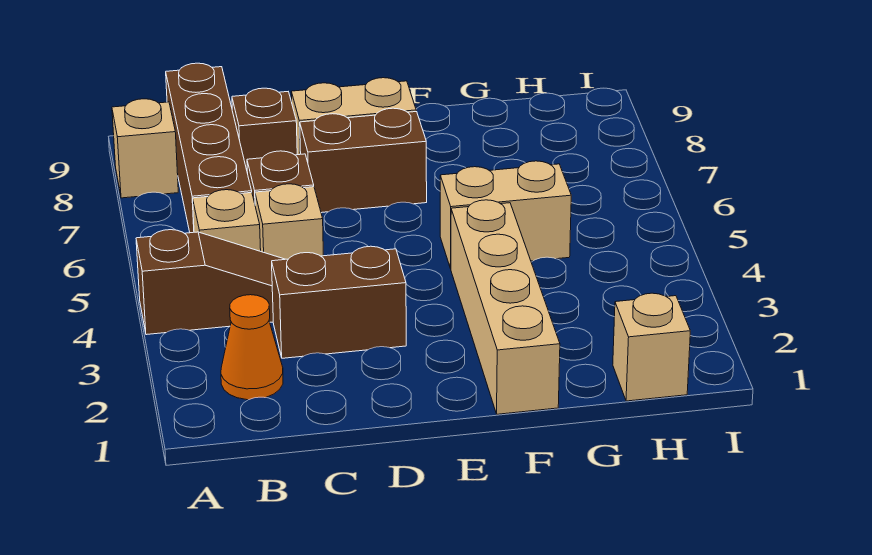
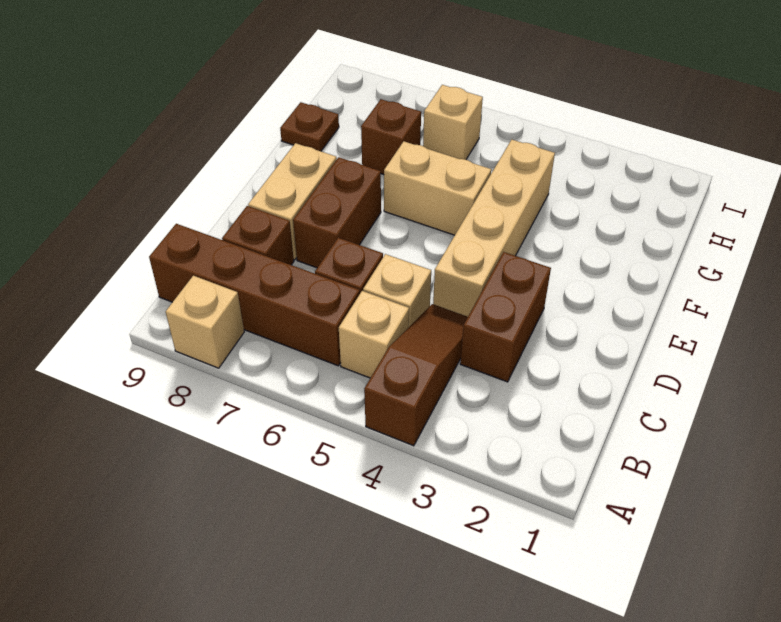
orange cone B2 level 1 -> none
tan brick F1:F4 level 1 -> tan brick D4:G4 level 1
tan brick F5:G5 level 1 -> tan brick F5:F6 level 1
none -> brown brick G7 level 1
none -> brown plate G9 level 1
tan brick H1 level 1 -> tan brick H6 level 1

